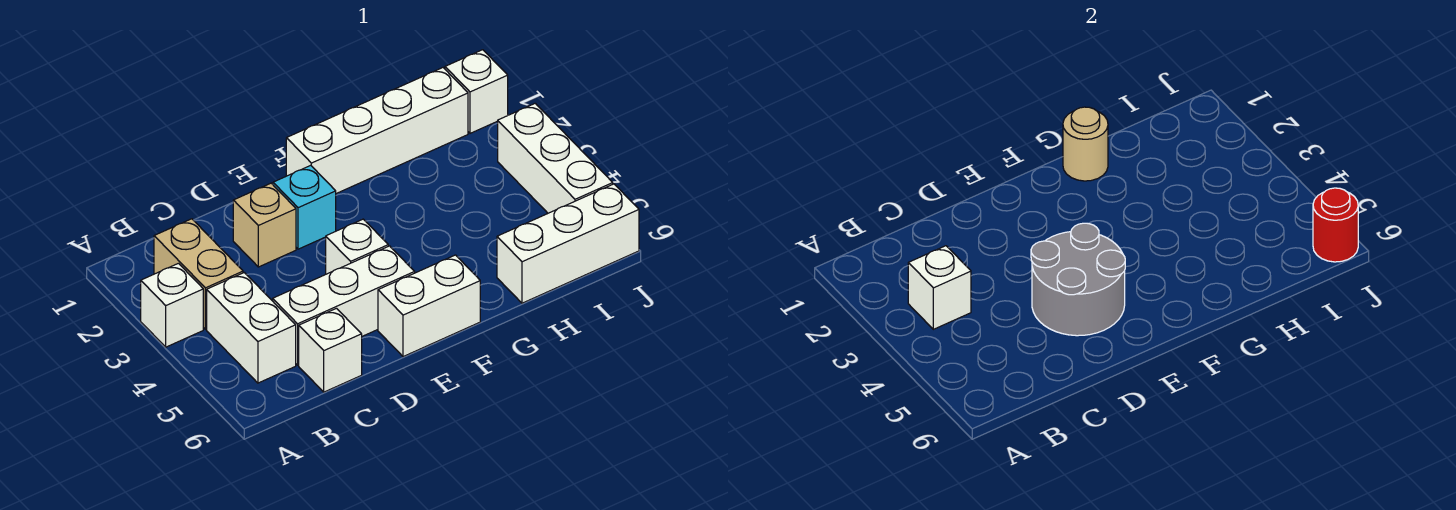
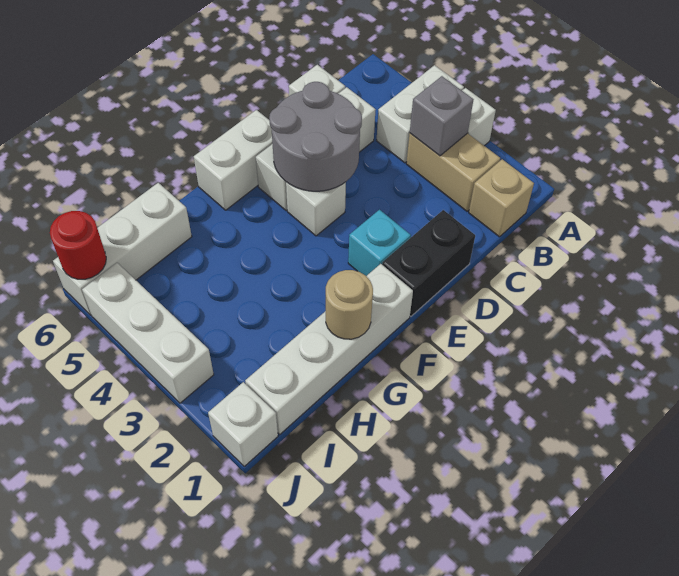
white brick B3 level 2 -> grey brick B3 level 2
white brick B4:B5 level 1 -> white brick A4:B4 level 1
none -> black brick D1:E1 level 1
tan brick D2 level 1 -> tan brick B1 level 1

